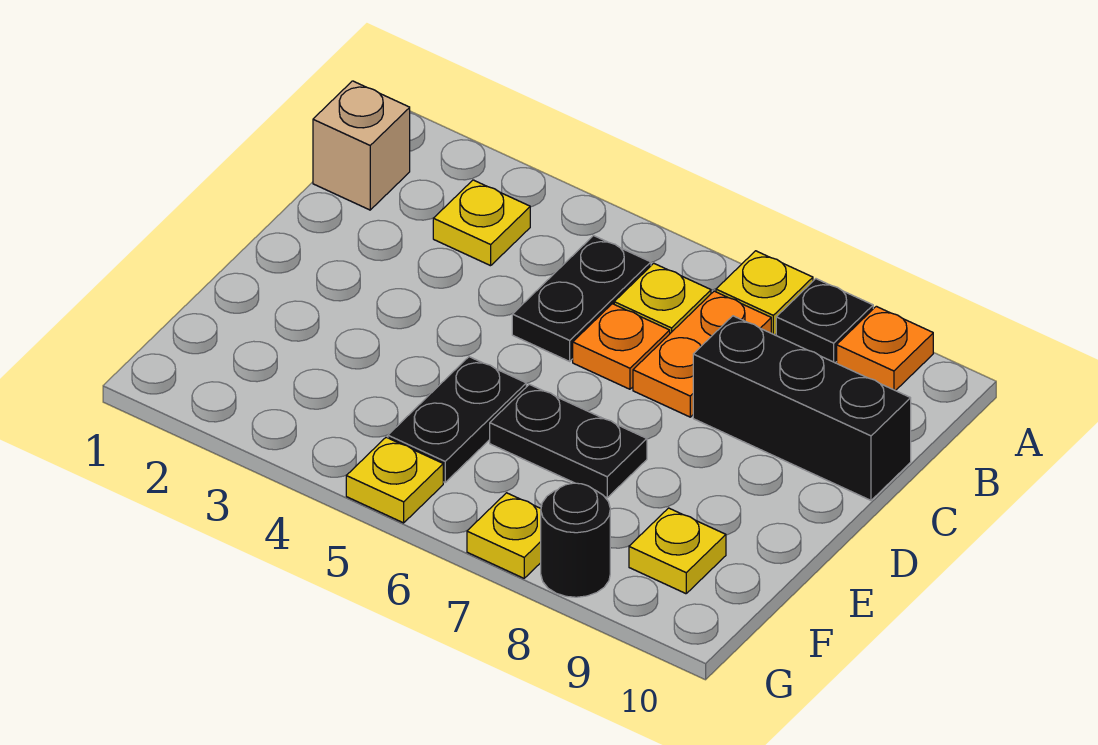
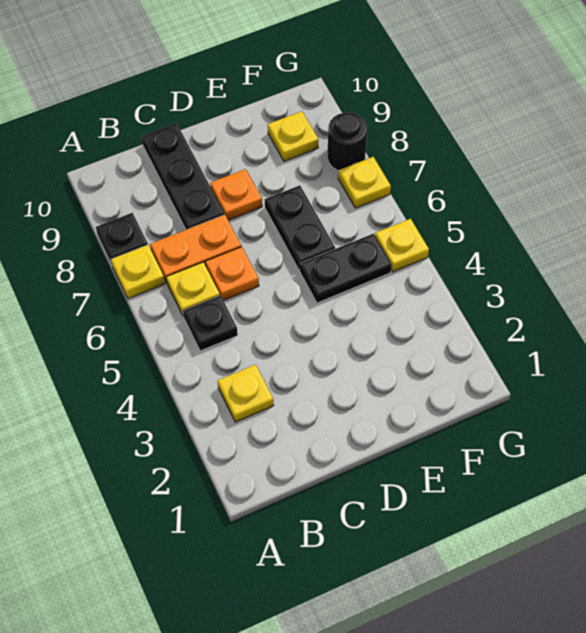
orange plate A9 level 1 -> orange plate D8 level 1
tan brick B1 level 1 -> none
black plate B5:C5 level 1 -> black plate B5 level 1
black brick C8:C10 level 1 -> black plate C8:C10 level 1

